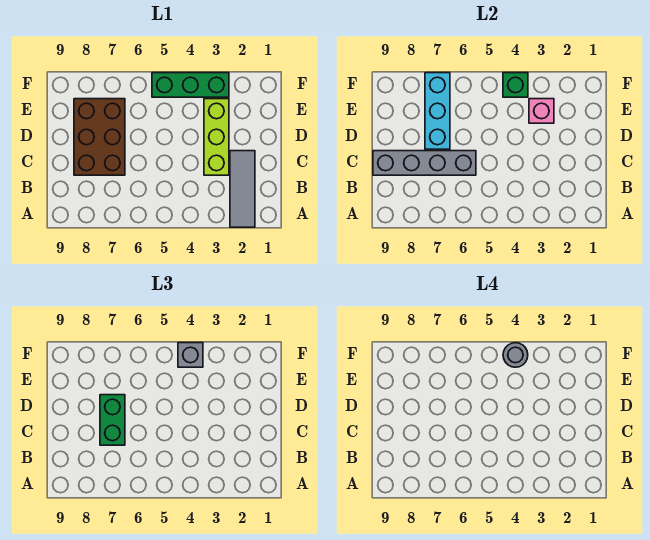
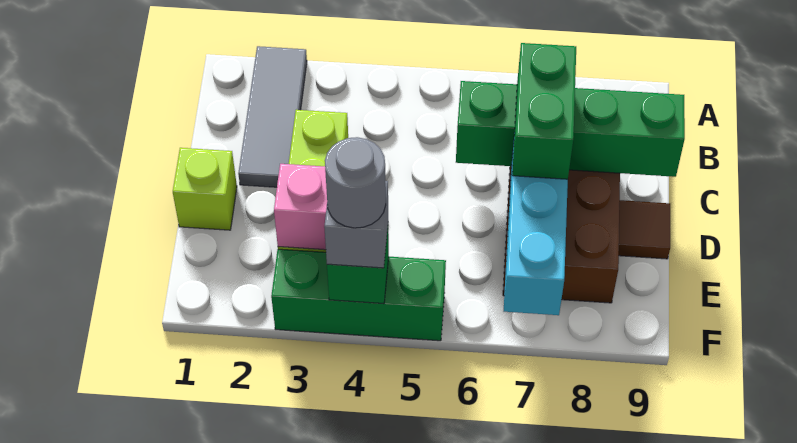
grey brick C6:C9 level 2 -> green brick C6:C9 level 2
none -> lime brick D1 level 1
none -> brown tile D9 level 1

